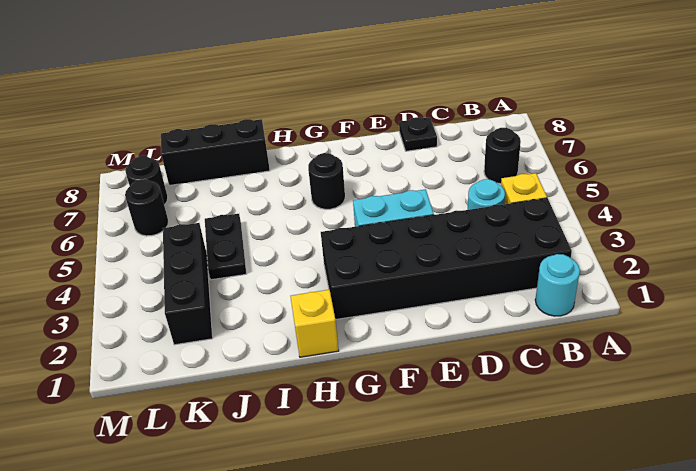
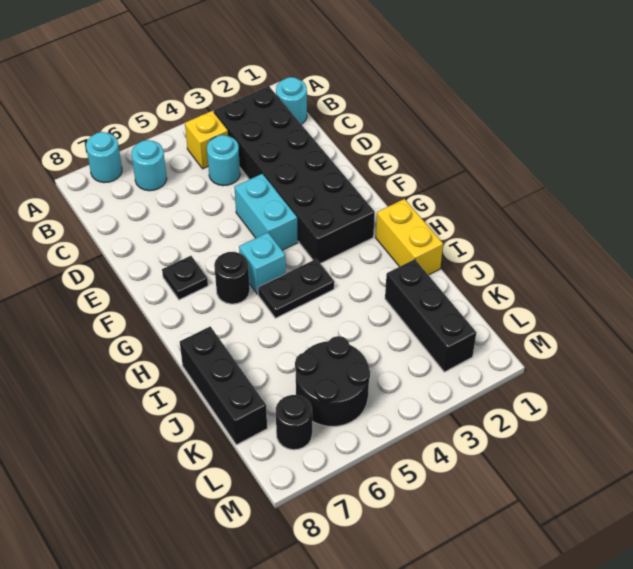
none -> cyan round brick A7 level 1
black round brick B6 level 1 -> cyan round brick B6 level 1
black plate D8 level 1 -> black plate F7 level 1
none -> cyan brick G5 level 1
yellow brick H1 level 1 -> yellow brick H1:I1 level 1
black plate J4:J5 level 1 -> black plate H4:H5 level 1
black brick K2:K4 level 1 -> black brick J2:L2 level 1
black round brick L6 level 1 -> black round brick K5:L6 level 1

